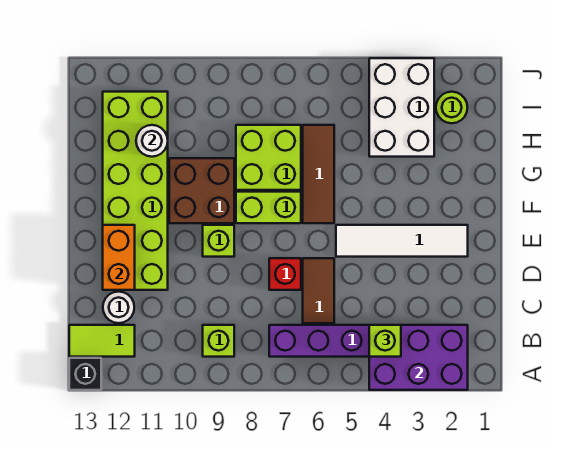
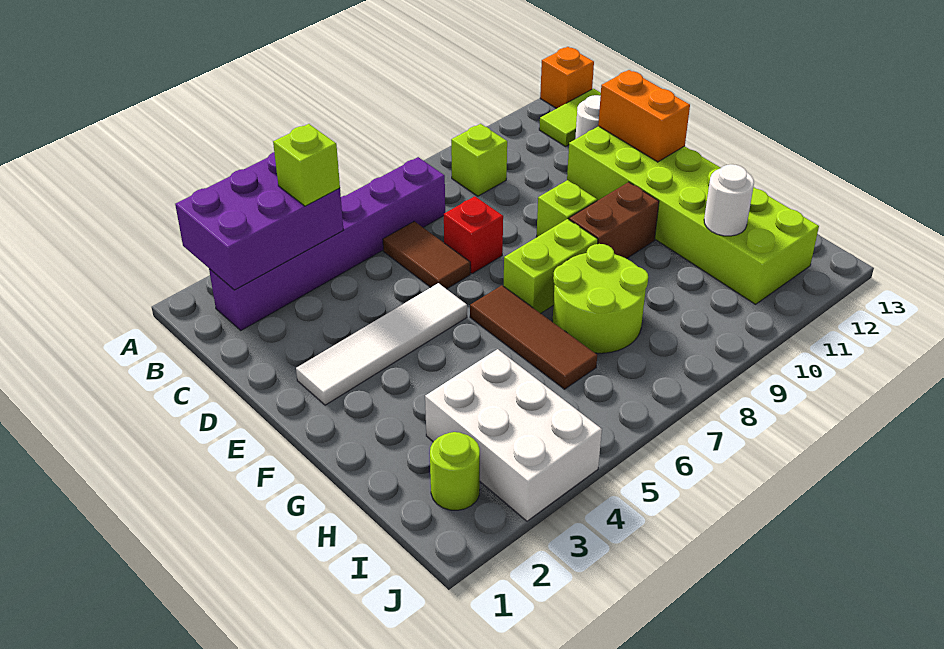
black brick A13 level 1 -> orange brick A13 level 1
brown brick F9:G10 level 1 -> brown brick F9:F10 level 1
lime brick G7:H8 level 1 -> lime round brick G7:H8 level 1

